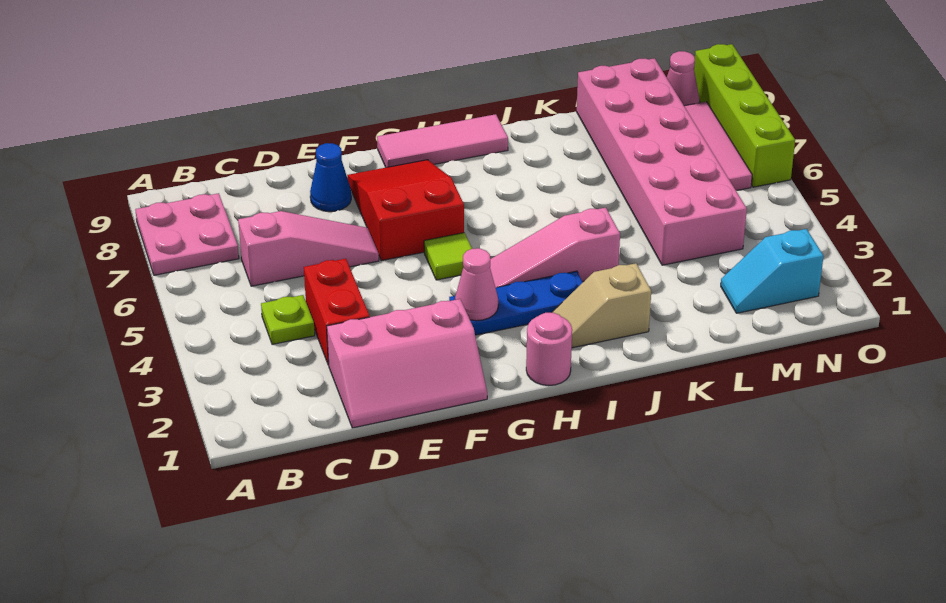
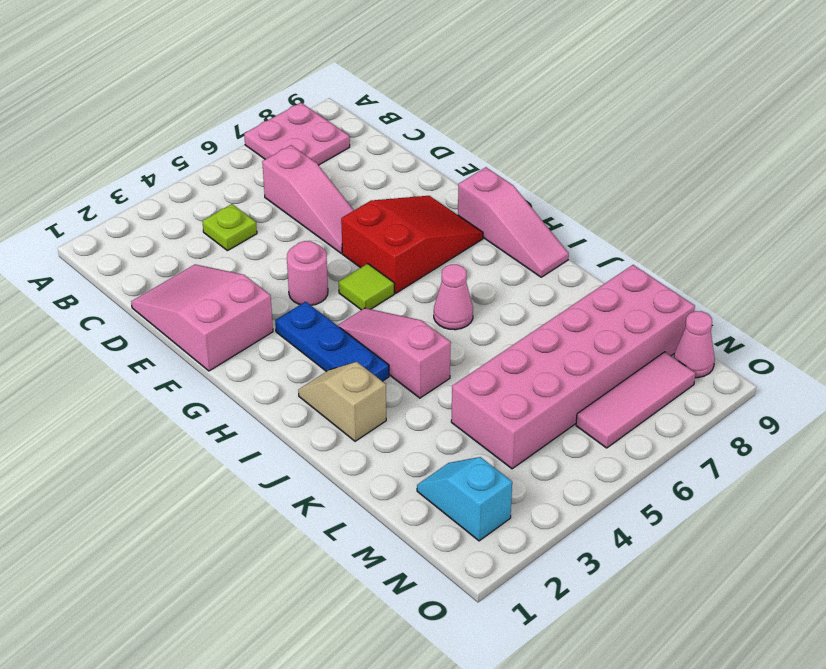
pink slope D1:F2 level 1 top 2 -> pink slope D1:F2 level 1 top F
red brick D3:D4 level 1 -> none
blue cone E8 level 1 -> none
pink cone G3 level 2 -> pink cone I6 level 1
pink tile G9:I9 level 1 -> pink slope G9:I9 level 1 top G
pink round brick H1 level 1 -> pink round brick F4 level 1
lime brick O6:O9 level 1 -> none

